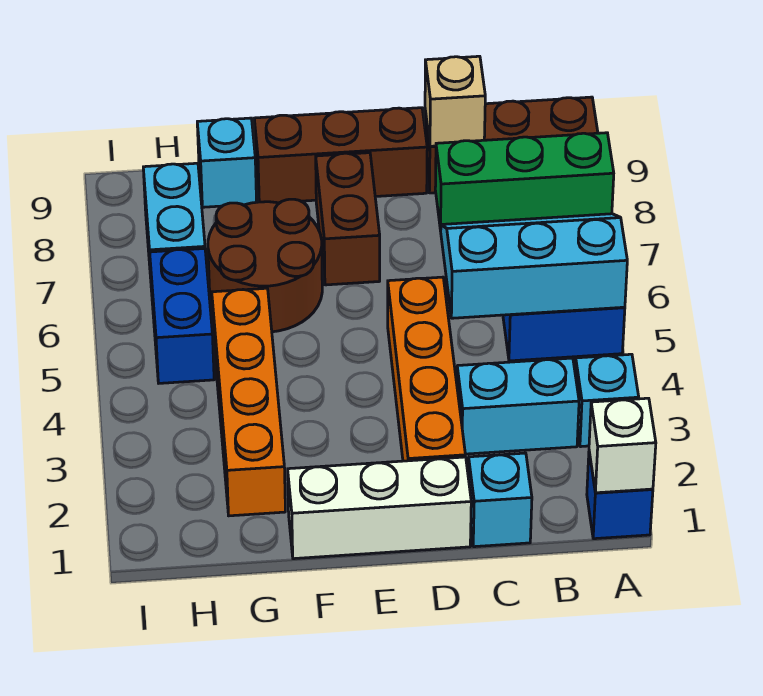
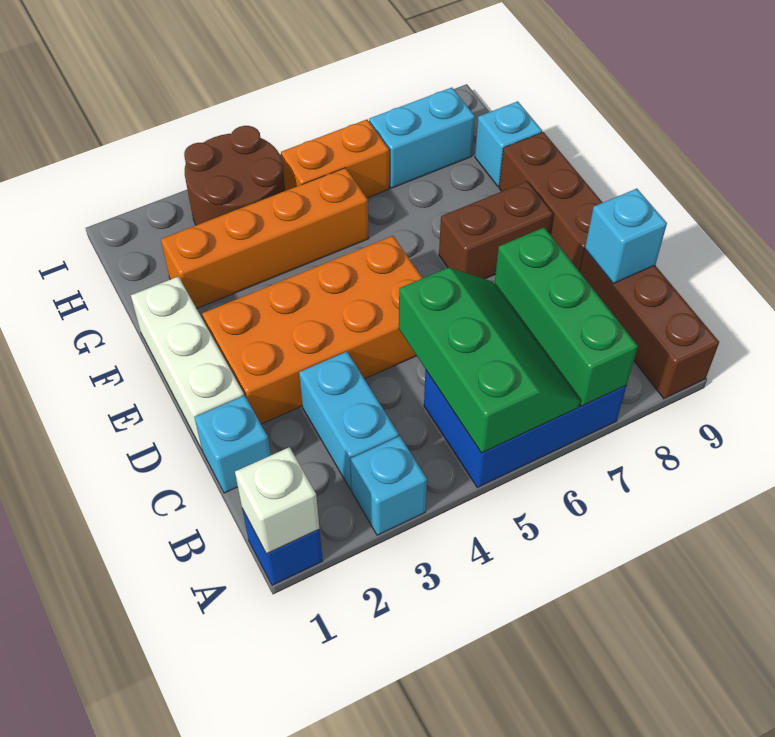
cyan slope A5:C6 level 2 top 5 -> green slope A5:C6 level 2 top 5
tan brick C9 level 2 -> cyan brick C9 level 2
orange brick D2:D5 level 1 -> orange brick D2:E5 level 1
brown round brick F6:G7 level 1 -> brown round brick H3:I4 level 1
blue brick H5:H6 level 1 -> orange brick H5:H6 level 1

